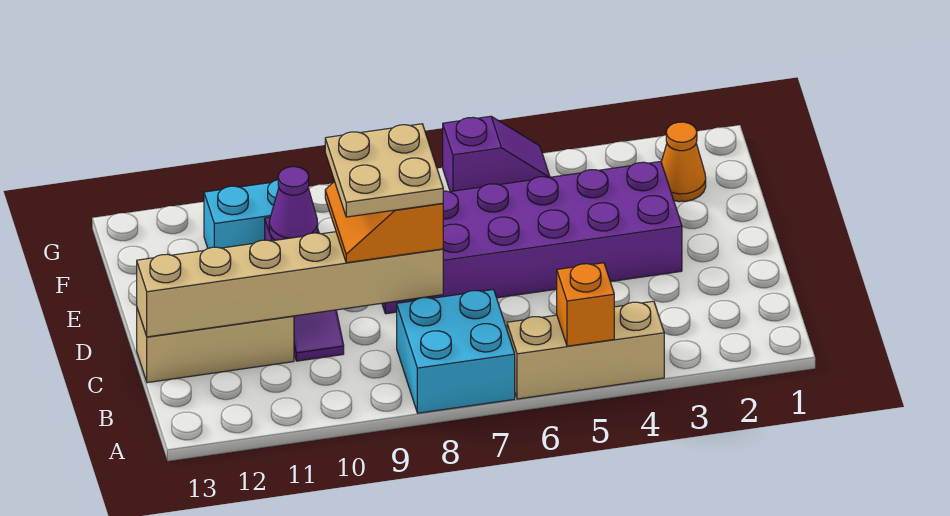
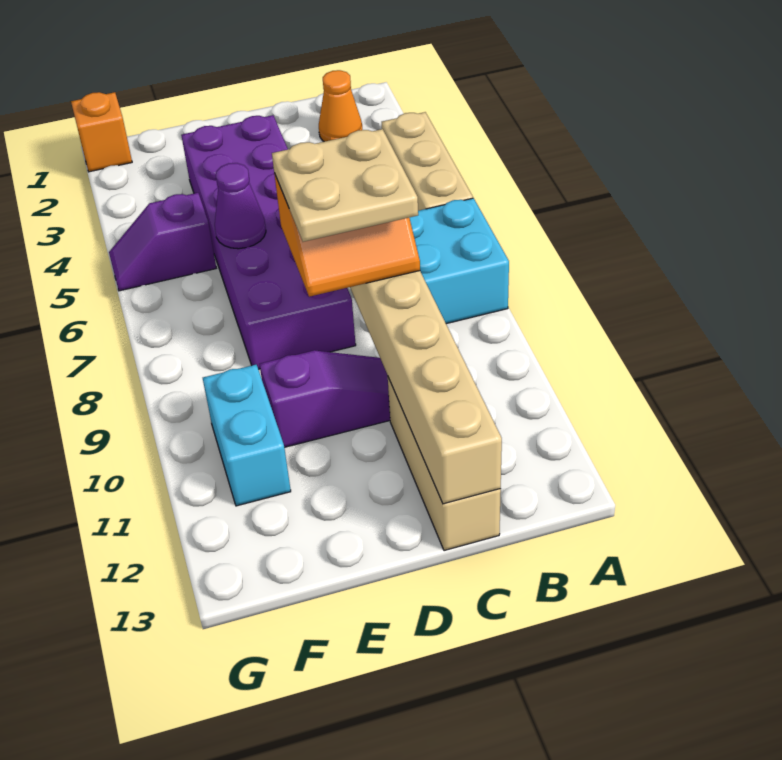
orange brick A5 level 2 -> orange brick G1 level 1
purple cone E10 level 2 -> purple cone E6 level 2
orange cone F2 level 1 -> orange cone B2 level 1
purple slope G5:G6 level 1 top 6 -> purple slope F5:G5 level 1 top F

